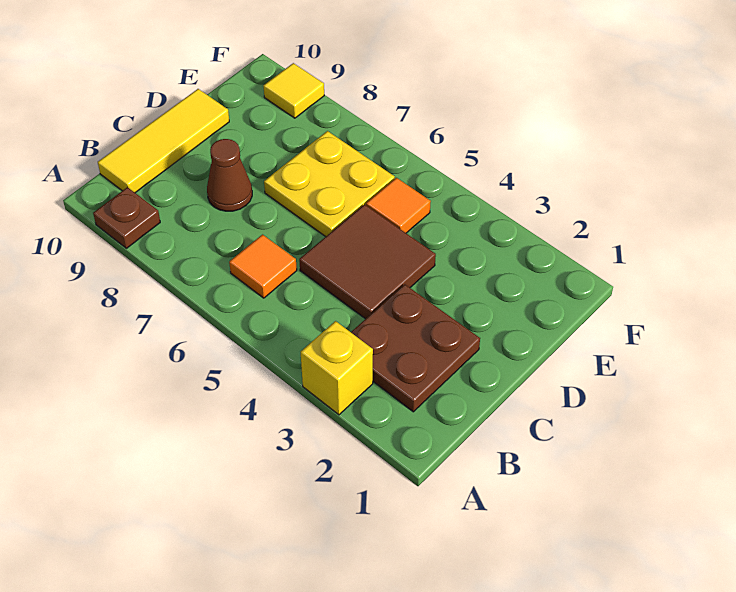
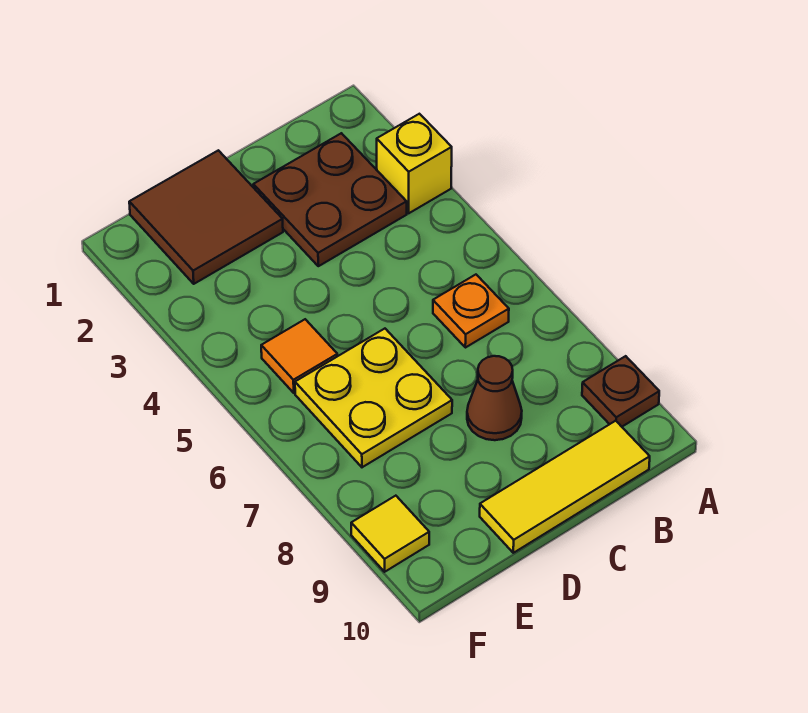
orange tile B6 level 1 -> orange plate B6 level 1
brown tile C4:D5 level 1 -> brown tile D1:E2 level 1

